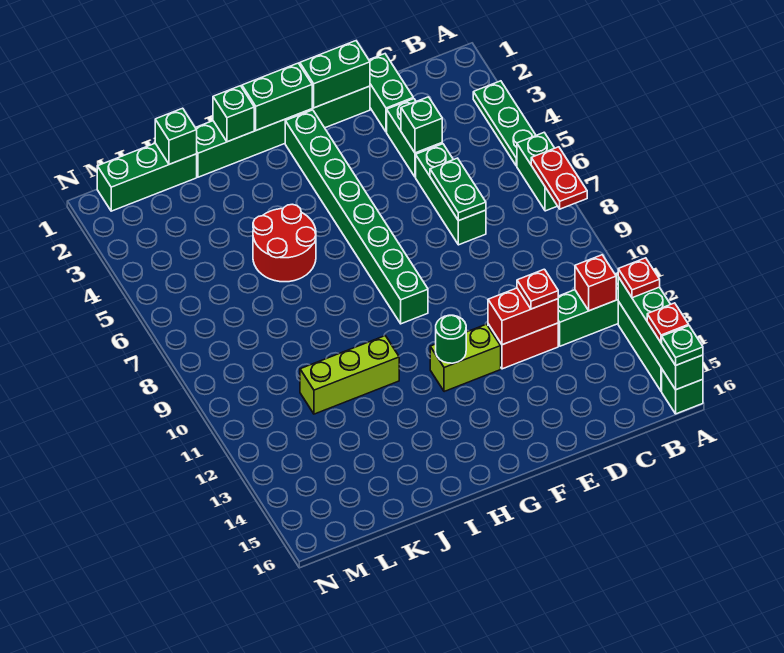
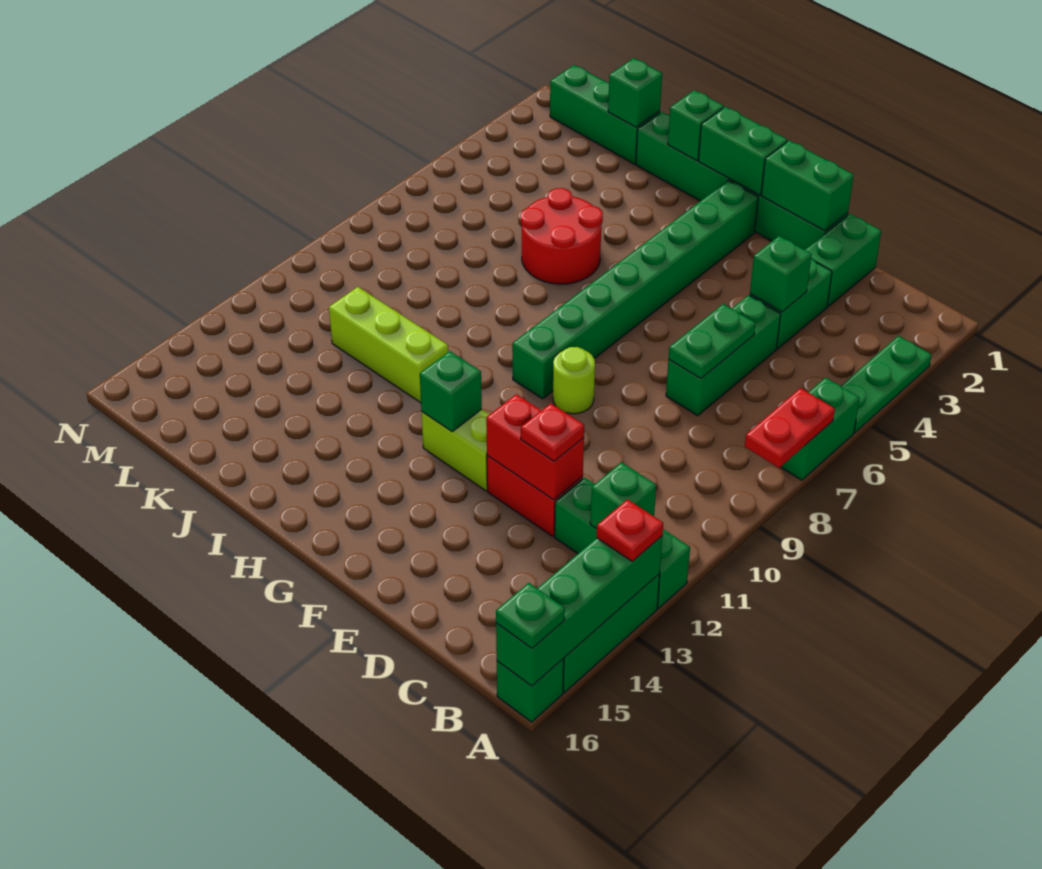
red plate A15 level 3 -> none
red brick B12 level 2 -> green brick B12 level 2
none -> lime round brick F9 level 1
green round brick G12 level 2 -> green brick G12 level 2

